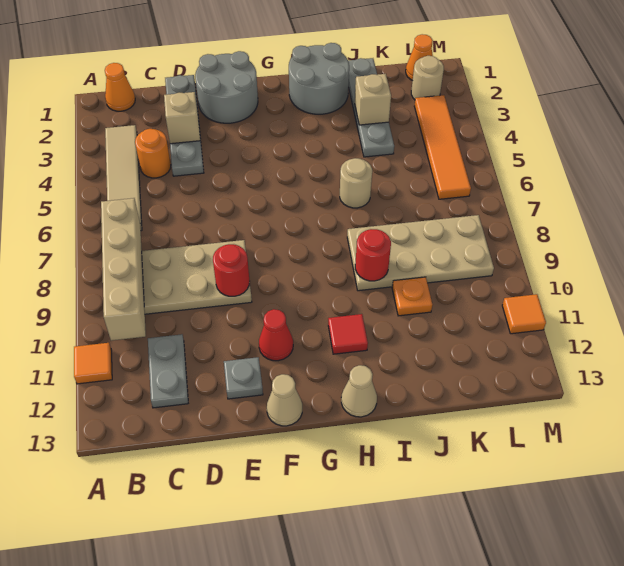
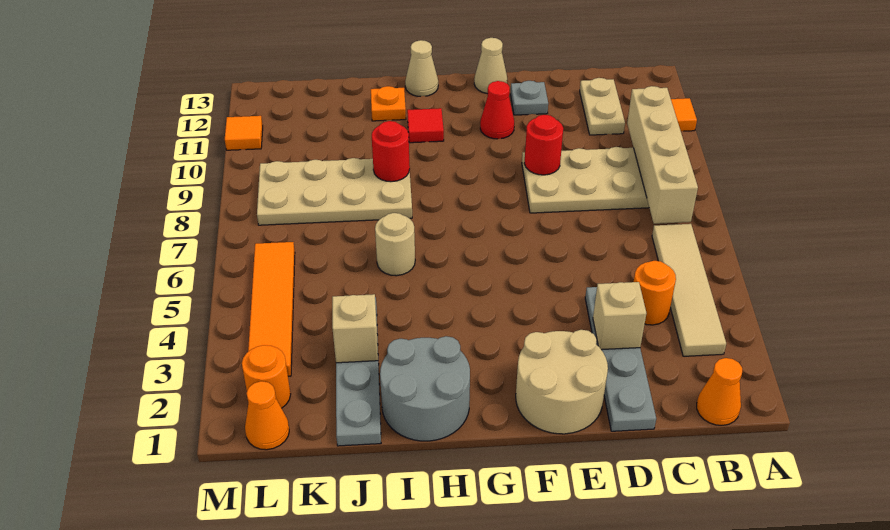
grey plate C11:C12 level 1 -> tan plate C11:C12 level 1
grey round brick E1:F2 level 1 -> tan round brick E1:F2 level 1
orange plate J10 level 1 -> orange plate I12 level 1
tan round brick L2 level 1 -> orange round brick L2 level 1

